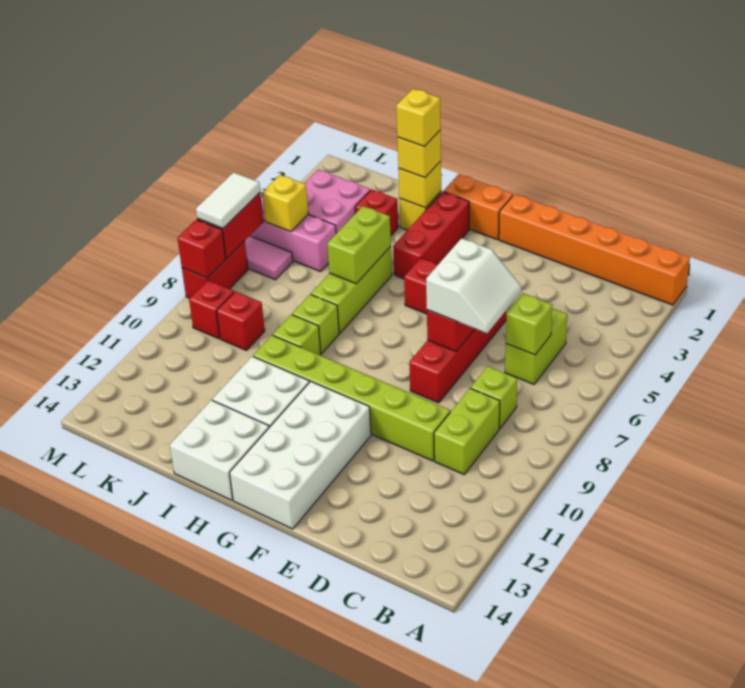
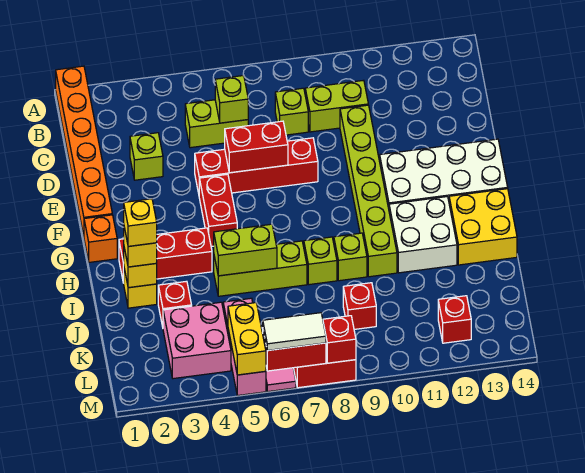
none -> lime brick D3 level 1
white slope D6:E7 level 3 top E -> none
orange brick G1:H1 level 1 -> orange brick G1 level 1
white brick H13:I14 level 1 -> yellow brick H13:I14 level 1
yellow brick L5 level 2 -> yellow brick L5:M5 level 2
red brick L9 level 1 -> red brick L12 level 1

